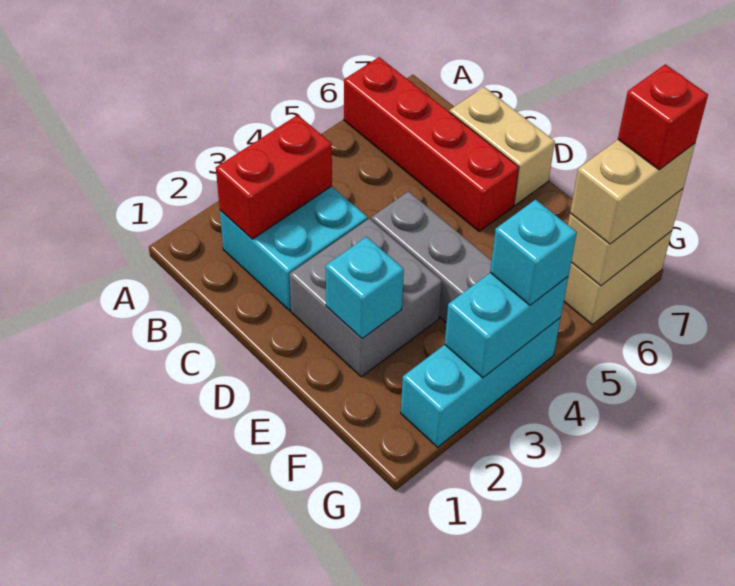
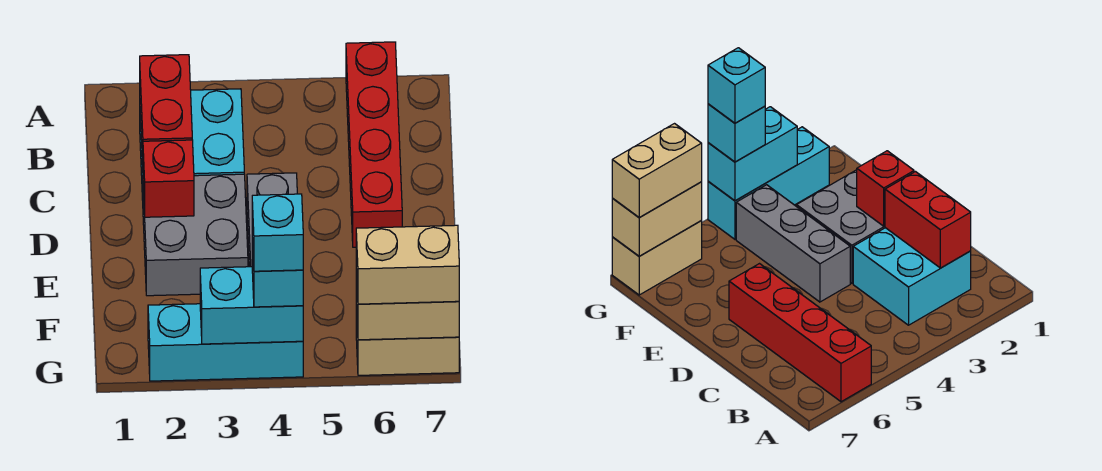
red brick B2:B3 level 2 -> red brick B2:C2 level 2
tan brick C7:D7 level 1 -> none
cyan brick E2 level 2 -> cyan brick G4 level 4
red brick G7 level 4 -> red brick D2 level 2

